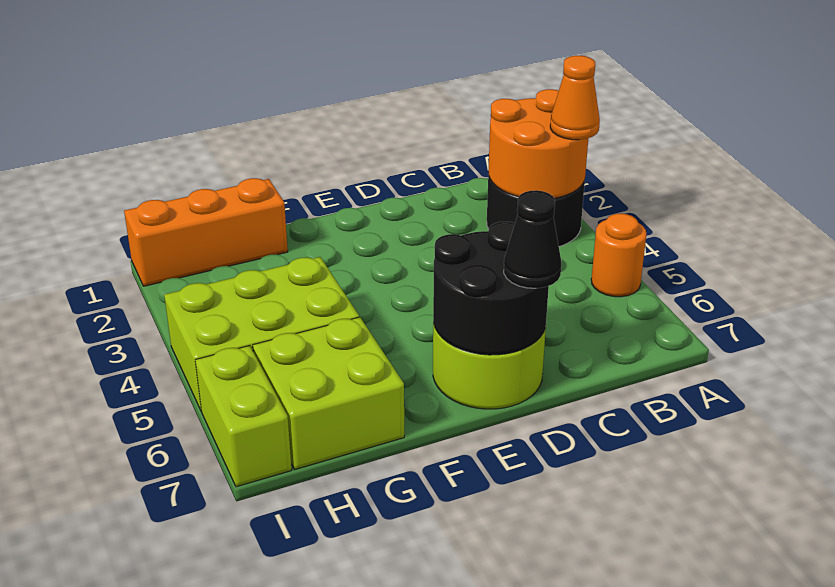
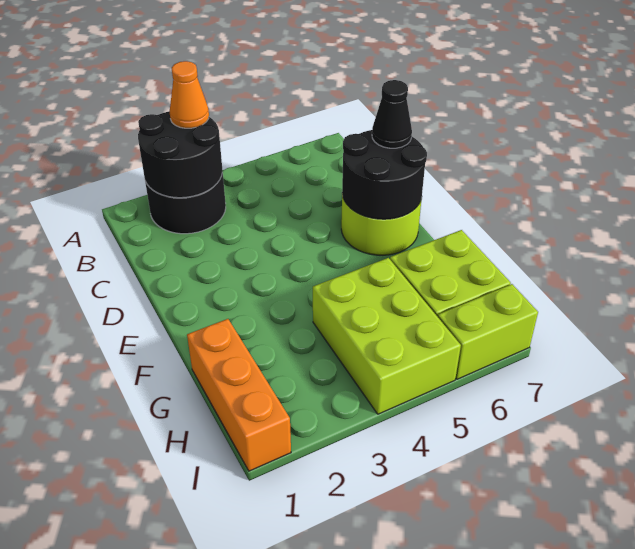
orange round brick A2:B3 level 2 -> black round brick A2:B3 level 2
orange round brick A5 level 1 -> none

